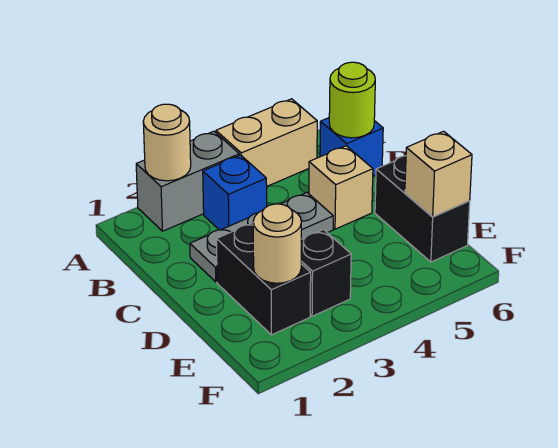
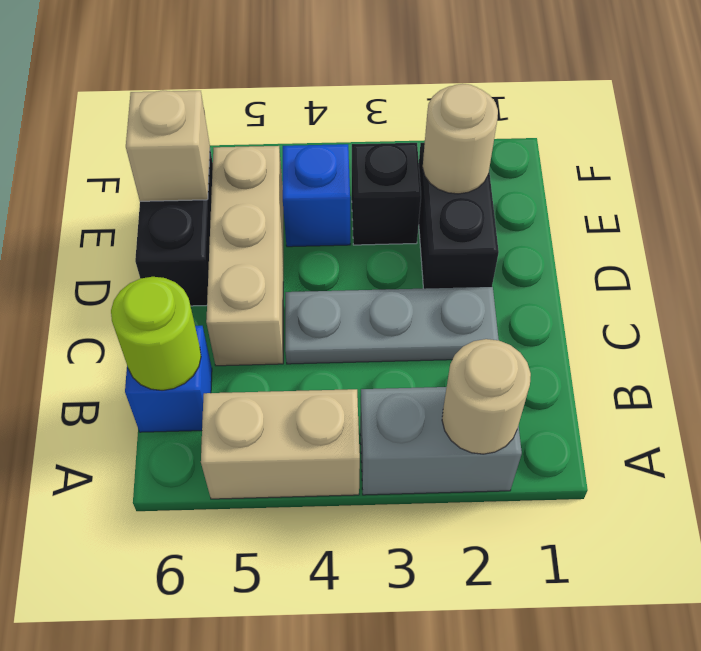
blue brick B3 level 1 -> blue brick E4 level 1
tan brick C5 level 1 -> tan brick C5:E5 level 1

